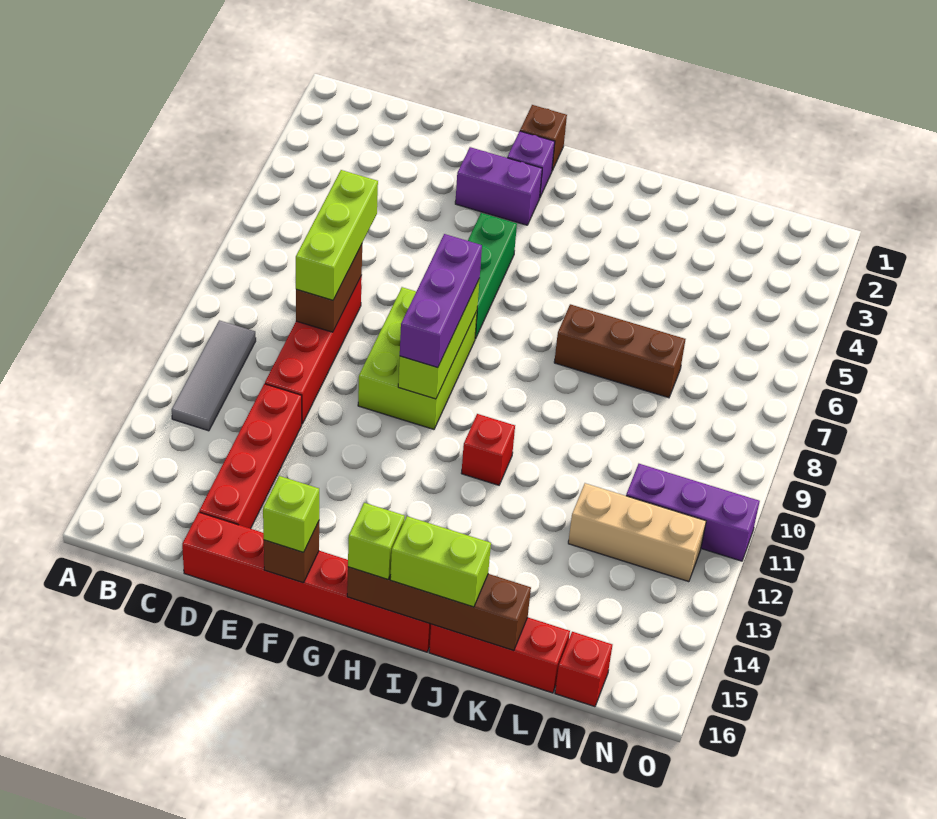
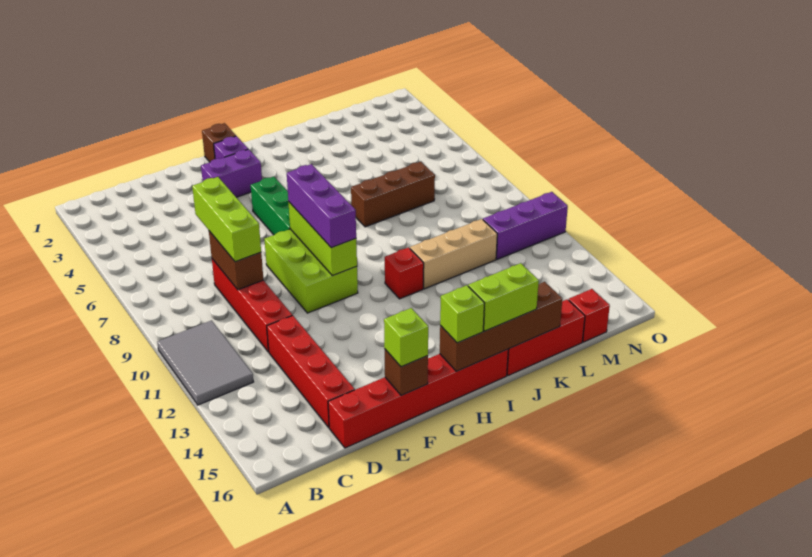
grey tile B10:B12 level 1 -> grey tile A10:B12 level 1
tan brick L12:N12 level 1 -> tan brick J11:L11 level 1

